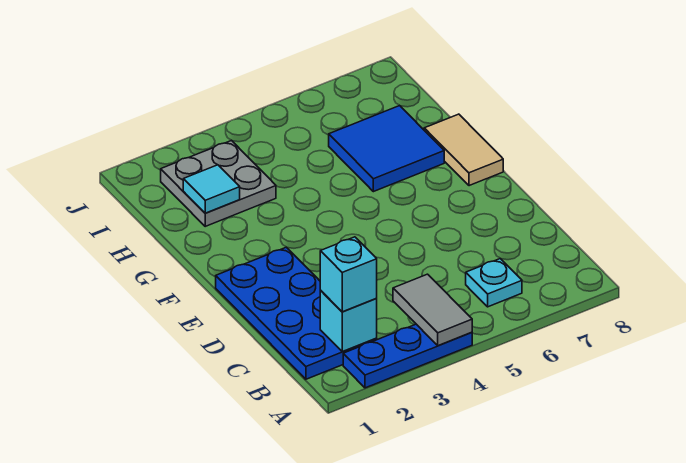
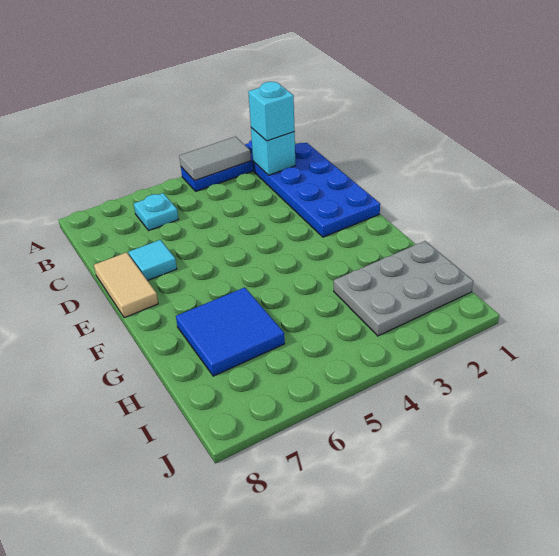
grey tile A4:B4 level 2 -> grey tile A3:A4 level 2
tan tile F8:G8 level 1 -> tan tile D8:E8 level 1
grey plate H2:I3 level 1 -> grey plate H1:I3 level 1
cyan tile H2 level 2 -> cyan tile D7 level 1

